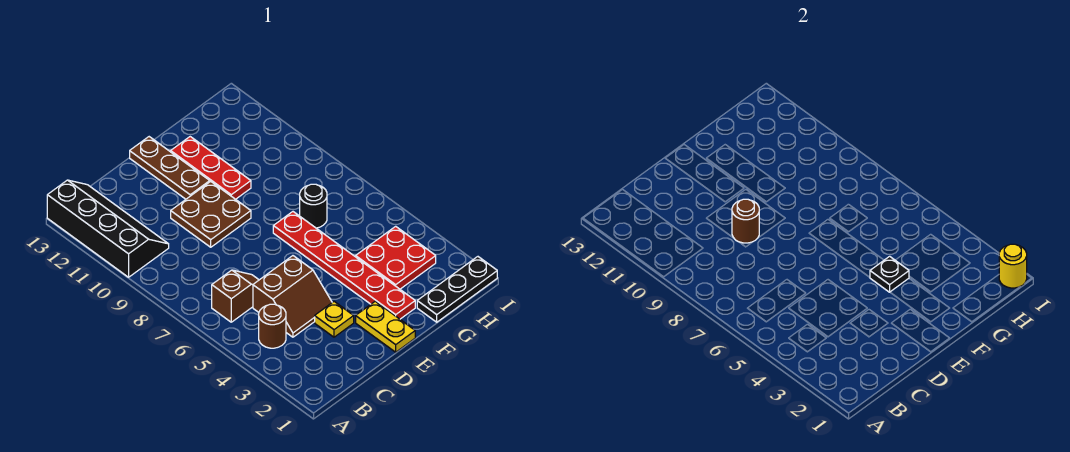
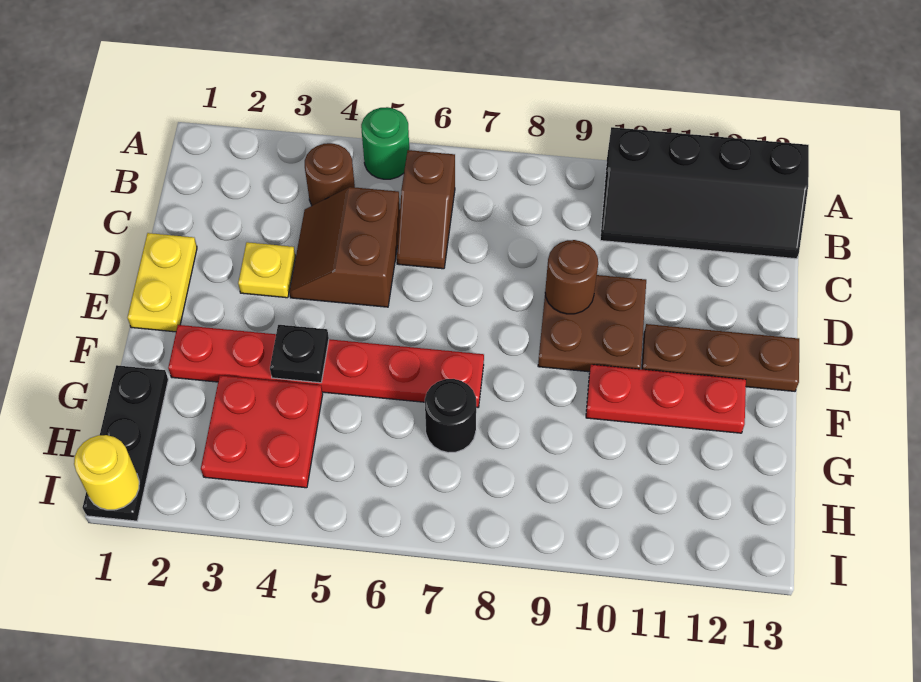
none -> green round brick A5 level 1
yellow plate E1:E2 level 1 -> yellow plate D1:E1 level 1

